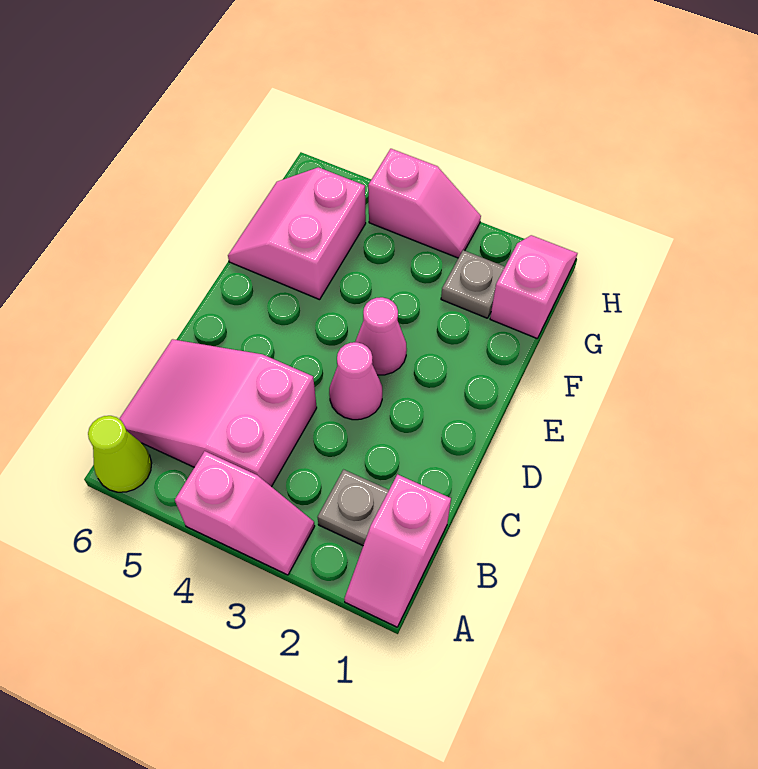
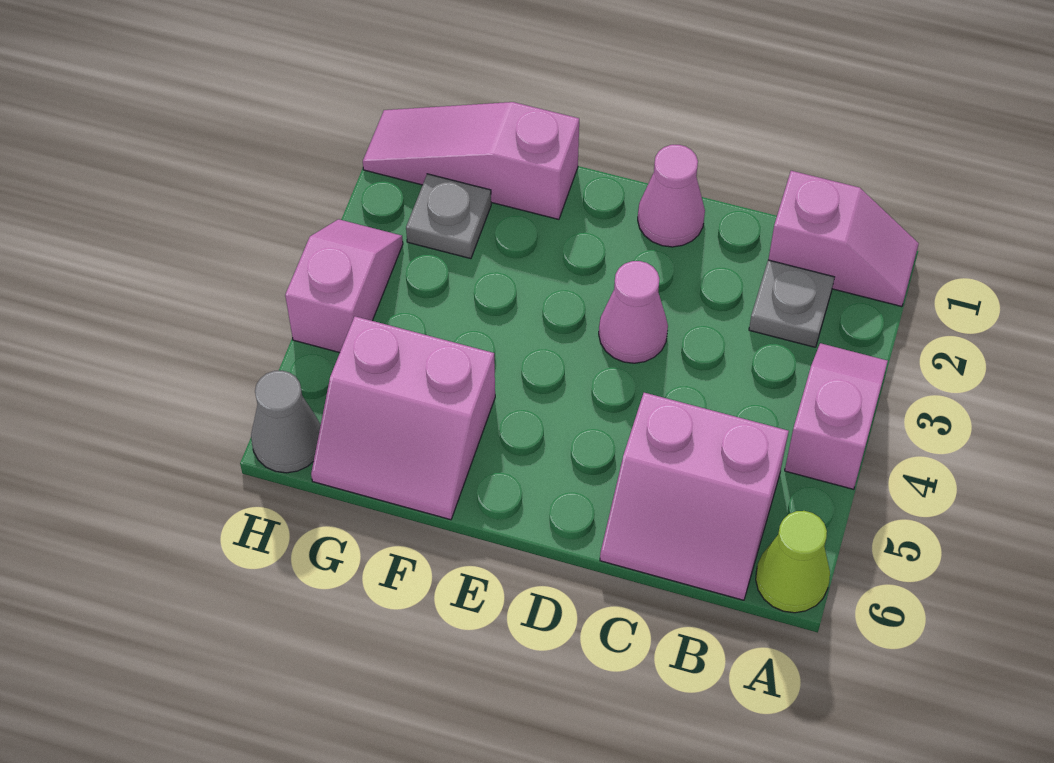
pink slope B4:C6 level 1 top 4 -> pink slope B5:C6 level 1 top 5
pink cone E3 level 1 -> pink cone D1 level 1
pink slope G1:H1 level 1 top G -> pink slope F1:H1 level 1 top F
none -> grey cone H6 level 1

